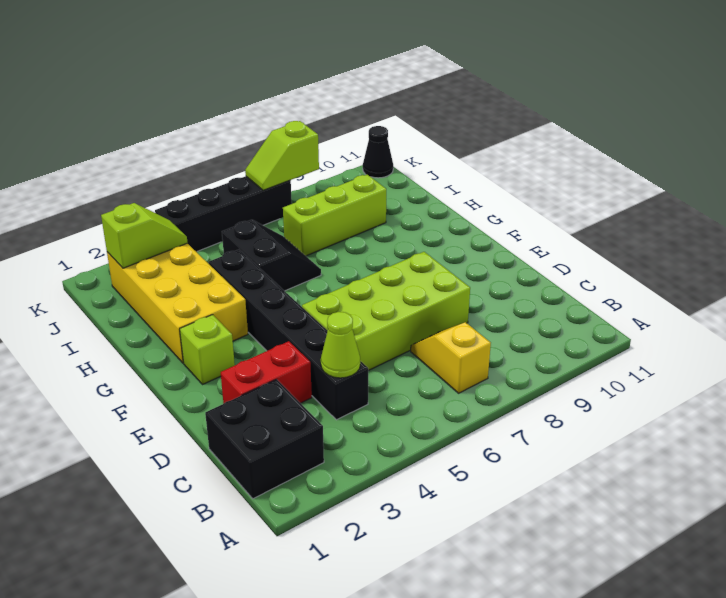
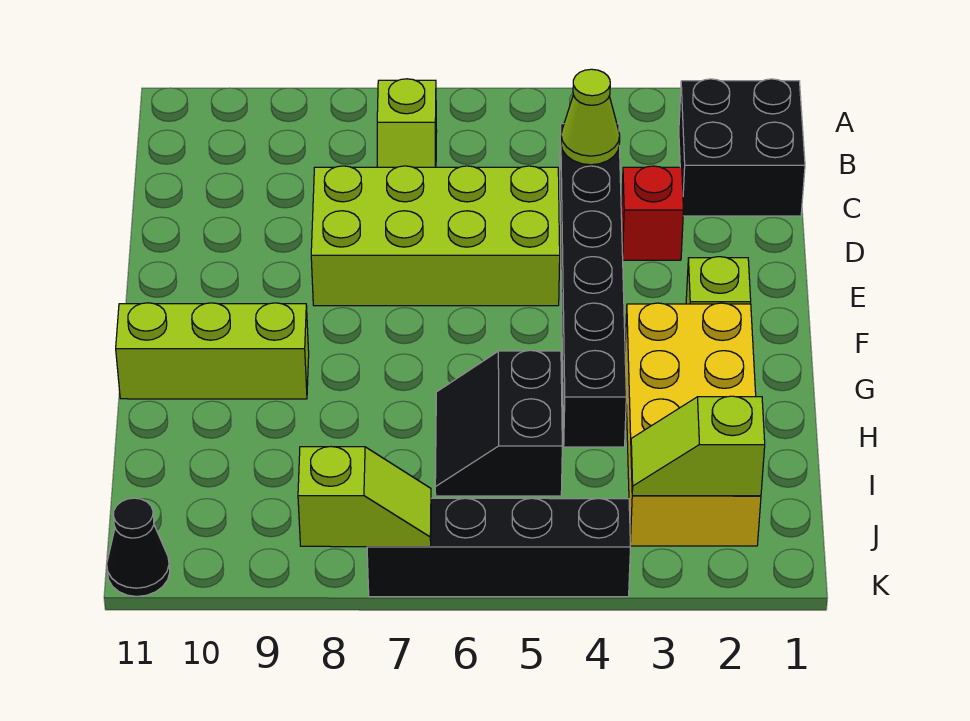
yellow slope B7:C7 level 1 top B -> lime slope B7:C7 level 1 top B
red brick D2:D3 level 1 -> red brick D3 level 1
lime brick I7:I9 level 1 -> lime brick G9:G11 level 1

